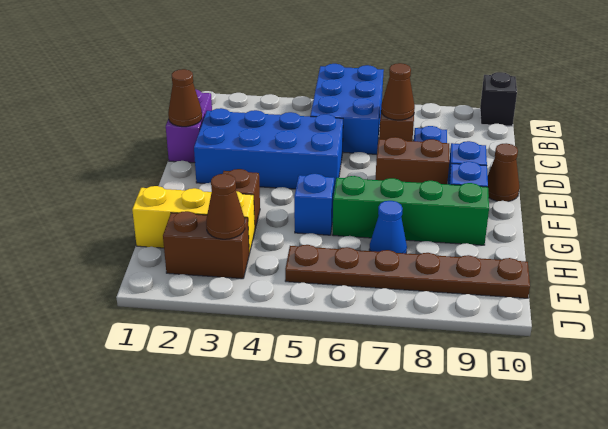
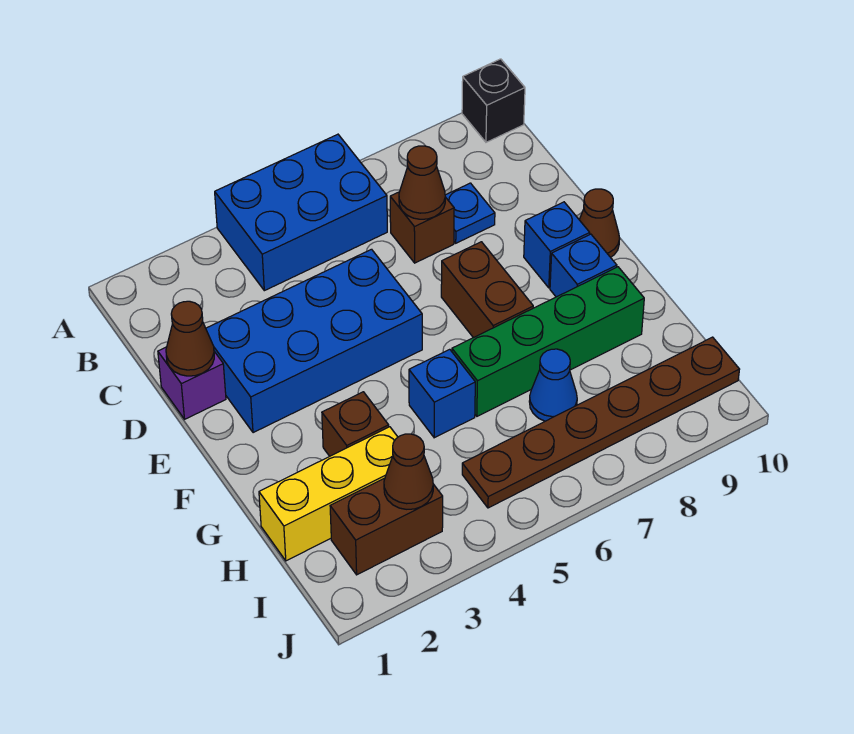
blue brick A5:C6 level 1 -> blue brick A4:B6 level 1
purple brick C1:D1 level 1 -> purple brick D1 level 1
brown brick E7:E8 level 1 -> brown brick E7:F7 level 1

